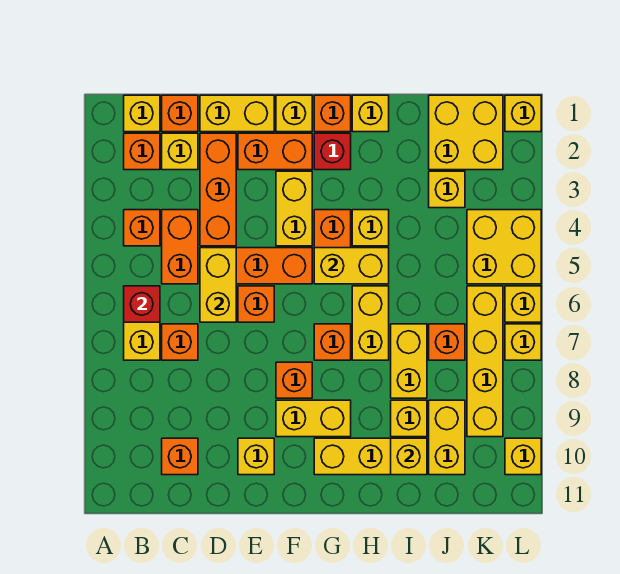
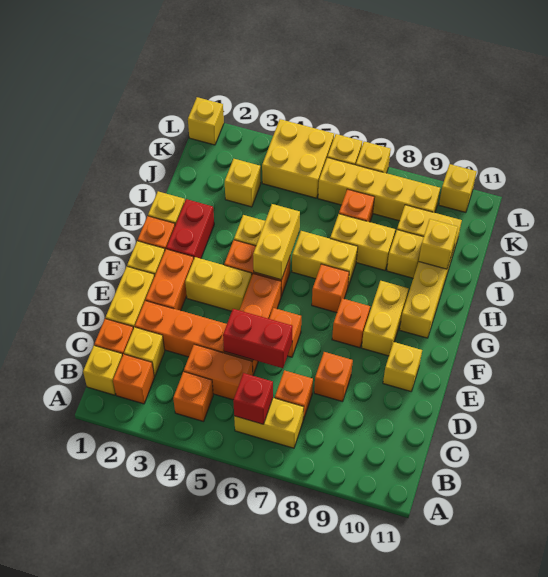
orange brick C10 level 1 -> orange brick D8 level 1
yellow brick D5:D6 level 2 -> red brick D5:D6 level 2
red brick G2 level 1 -> red brick G2:H2 level 1
yellow brick J1:K2 level 1 -> none

